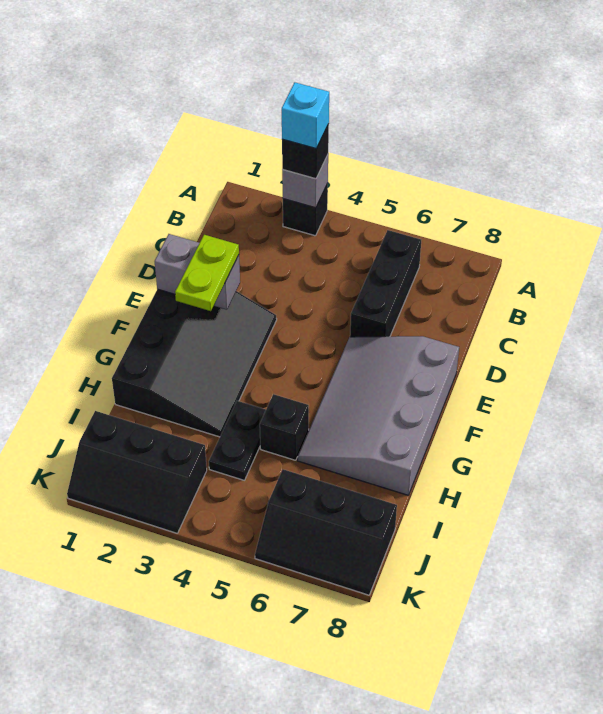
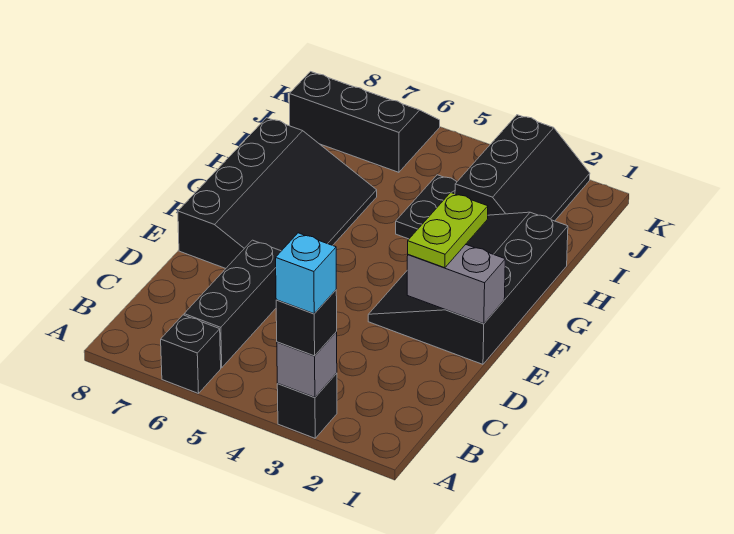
grey slope E6:H8 level 1 top 8 -> black slope E6:H8 level 1 top 8
black brick H5 level 1 -> black brick A6 level 1
black slope J1:K3 level 1 top J -> black slope I2:K3 level 1 top 3

